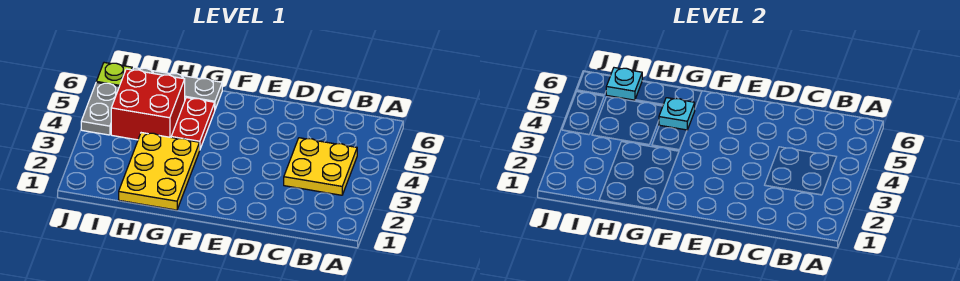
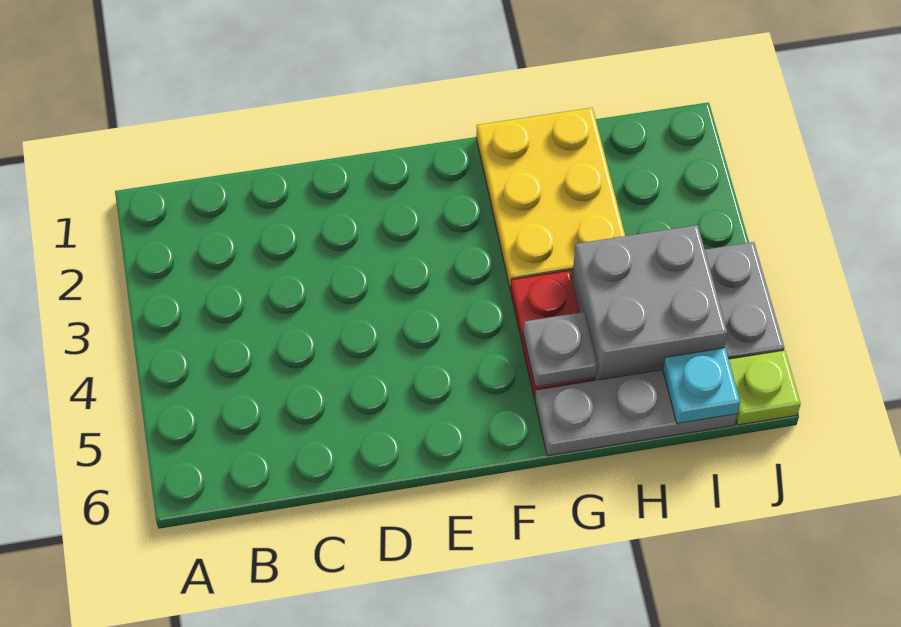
yellow plate B3:C4 level 1 -> none
cyan plate G5 level 2 -> grey plate G5 level 2
red brick H4:I5 level 1 -> grey brick H4:I5 level 1

